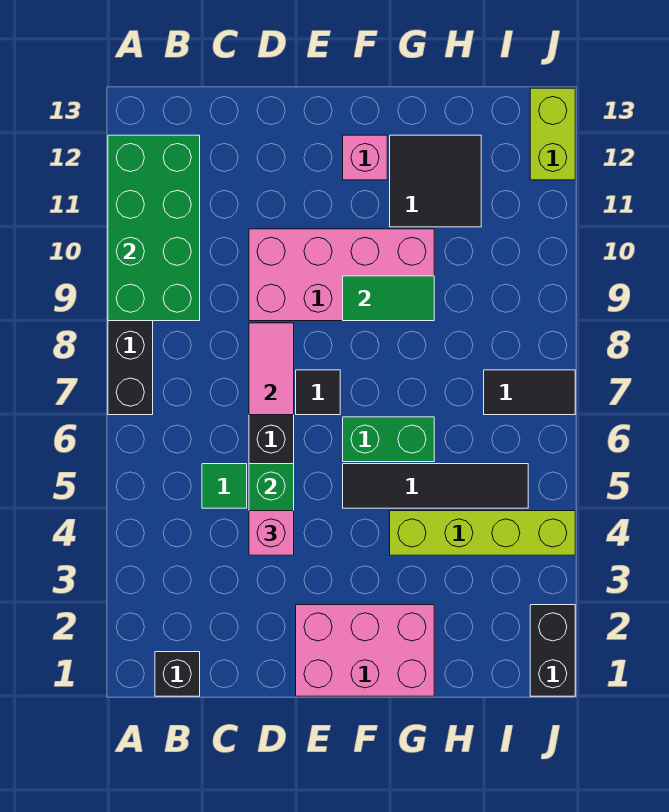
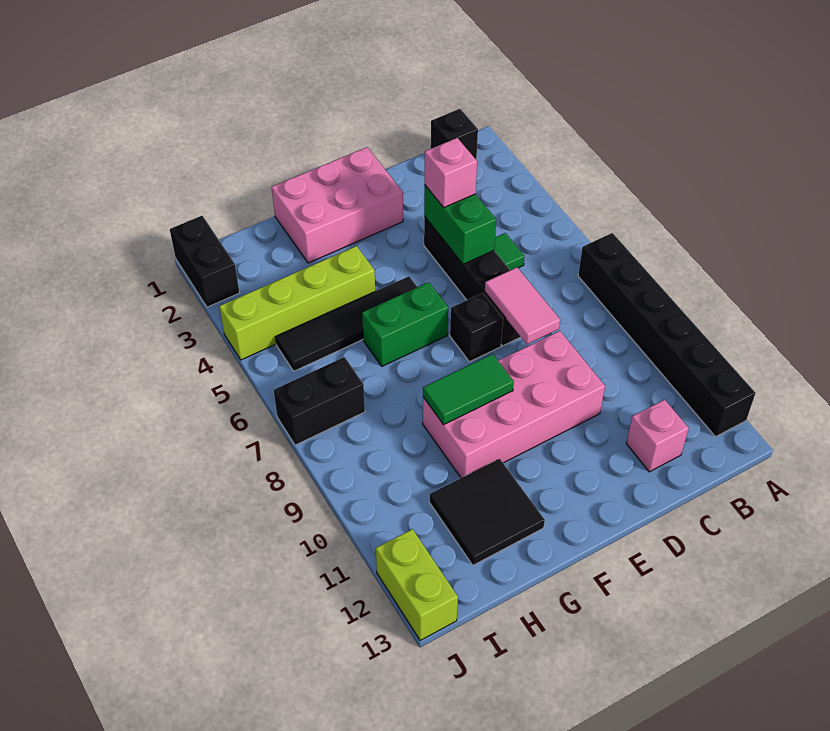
green brick A9:B12 level 2 -> none
black tile E7 level 1 -> black brick E7 level 1
pink brick F12 level 1 -> pink brick C12 level 1
black tile I7:J7 level 1 -> black brick I7:J7 level 1

